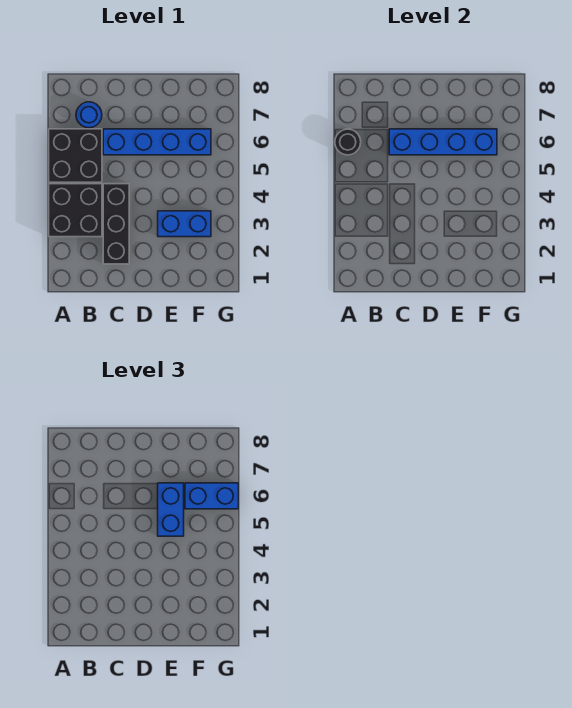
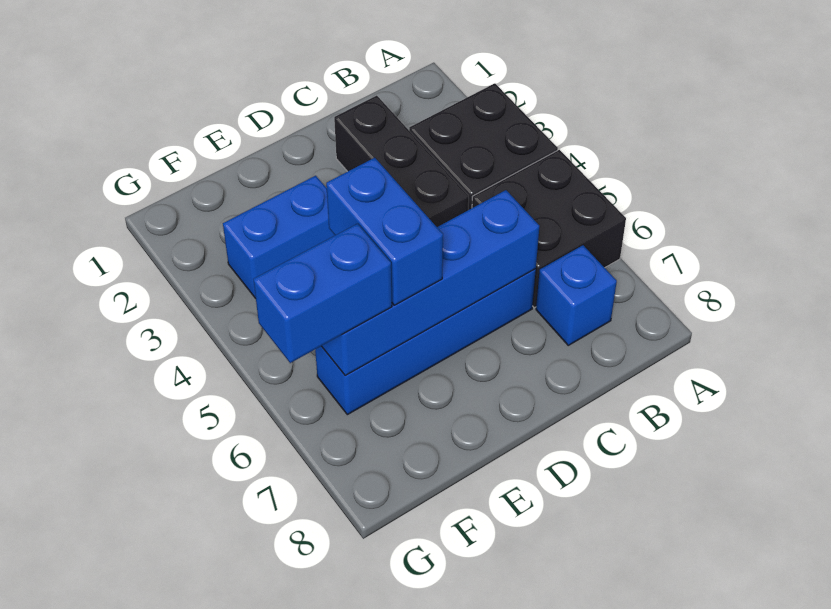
black round brick A6 level 2 -> none
blue round brick B7 level 1 -> blue brick B7 level 1

